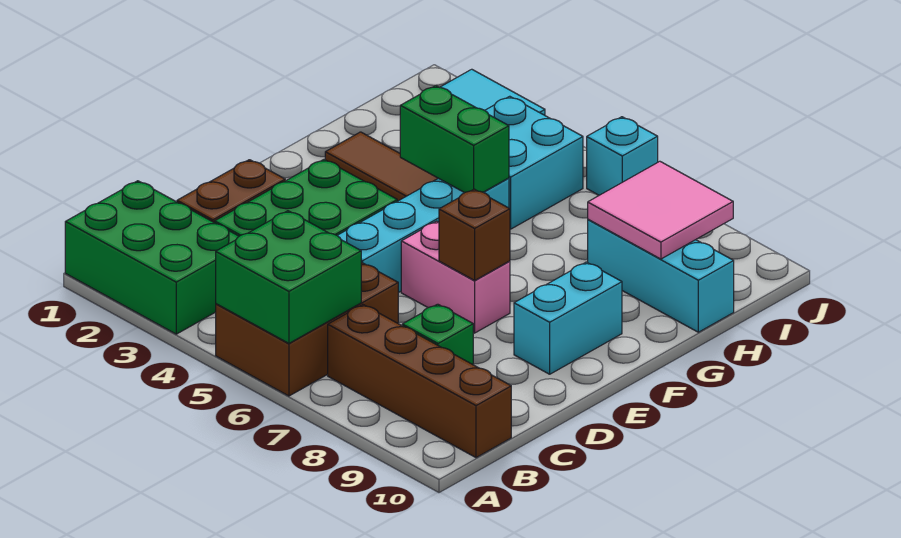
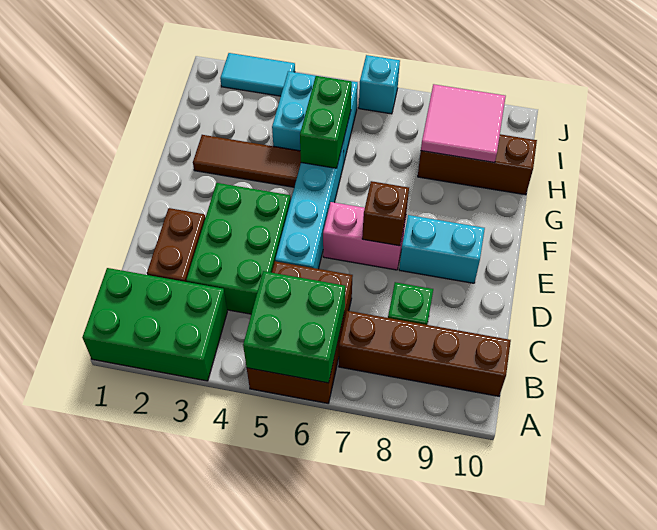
cyan brick E9:F9 level 1 -> cyan brick E8:E9 level 1
green brick G4:G5 level 2 -> green brick G5:H5 level 2
cyan brick H8:H10 level 1 -> brown brick H8:H10 level 1

